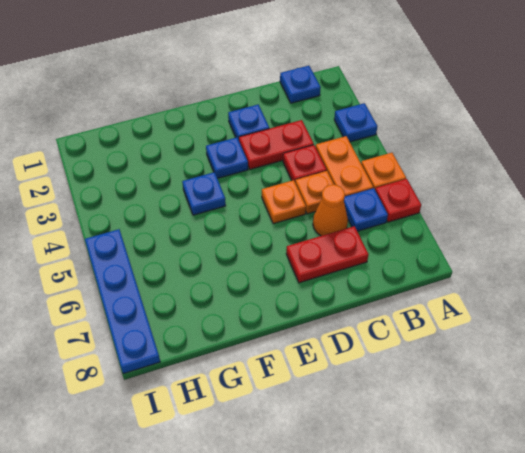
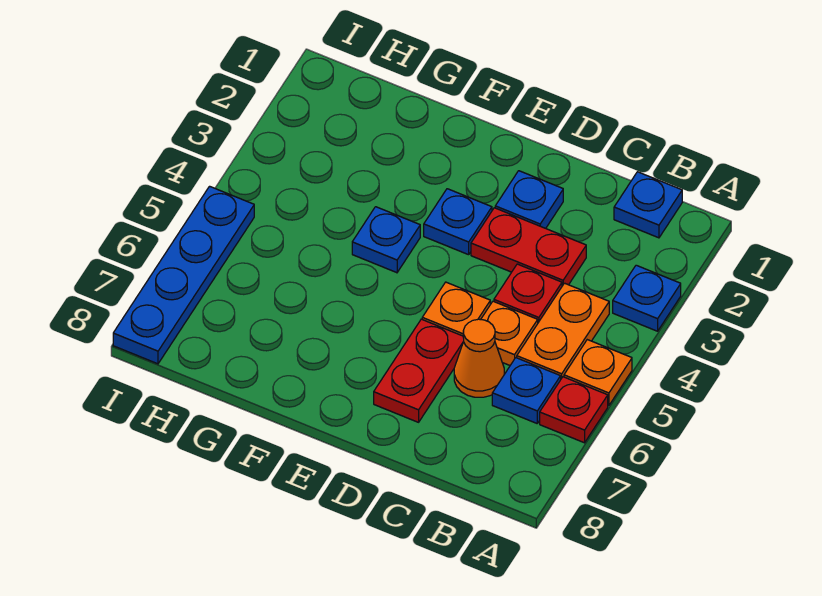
red plate C7:D7 level 1 -> red plate D6:D7 level 1

